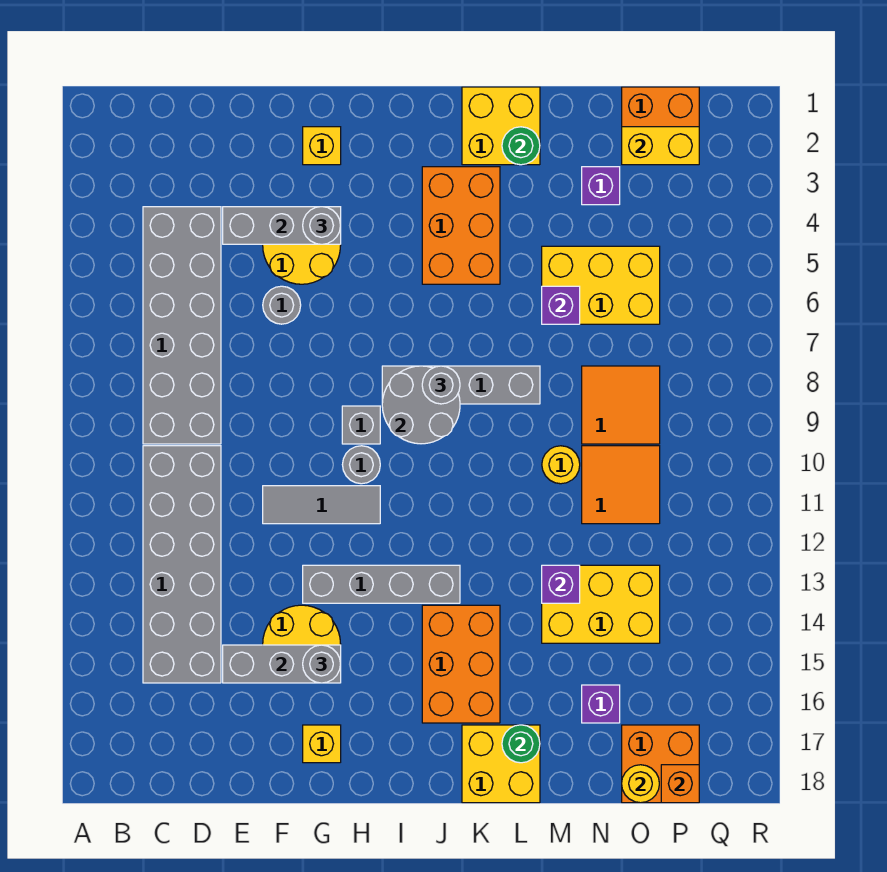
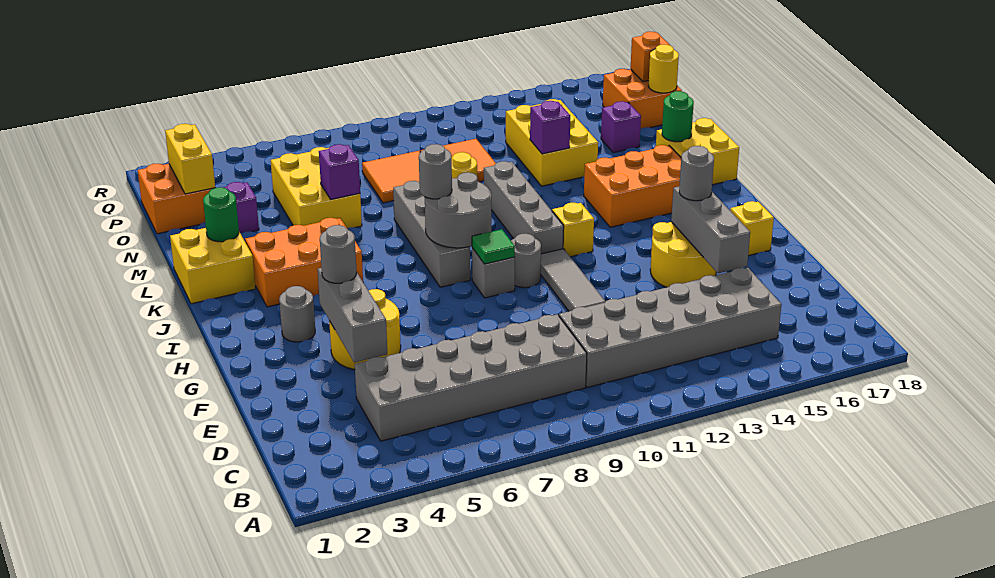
grey round brick F6 level 1 -> grey round brick H3 level 1
yellow brick G2 level 1 -> yellow brick I12 level 1
grey brick G13:J13 level 1 -> grey brick I11:L11 level 1
none -> green tile H9 level 2

